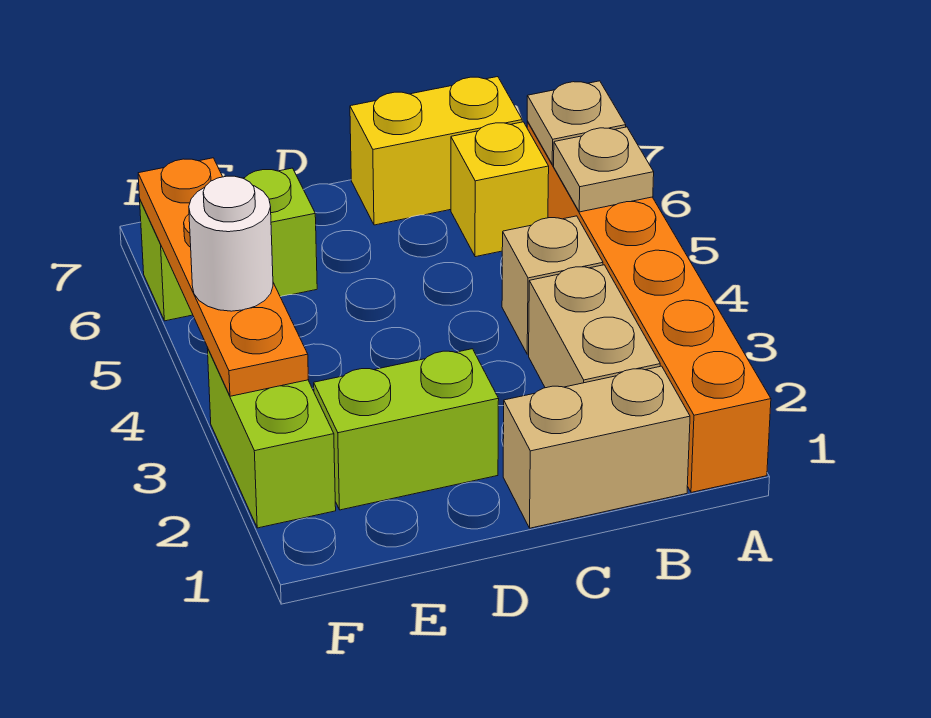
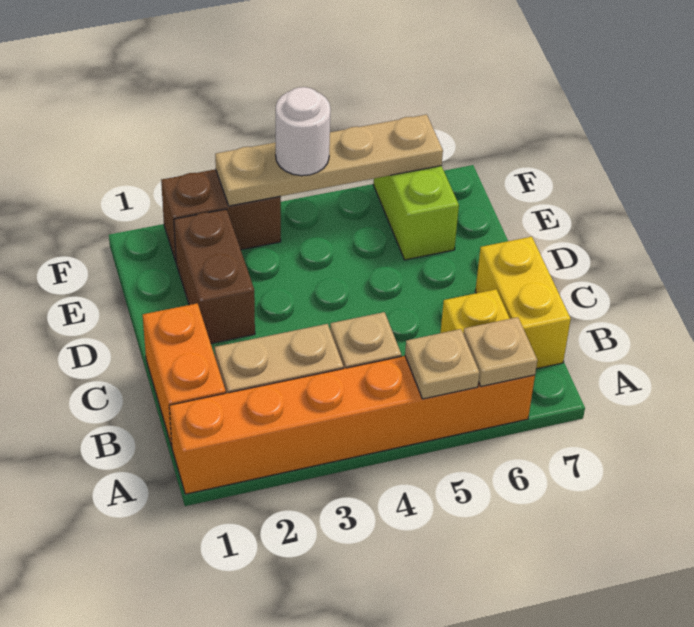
tan brick B1:C1 level 1 -> orange brick B1:C1 level 1
lime brick D2:E2 level 1 -> brown brick D2:E2 level 1
lime brick F2:F3 level 1 -> brown brick F2:F3 level 1
orange plate F3:F6 level 2 -> tan plate F3:F6 level 2

